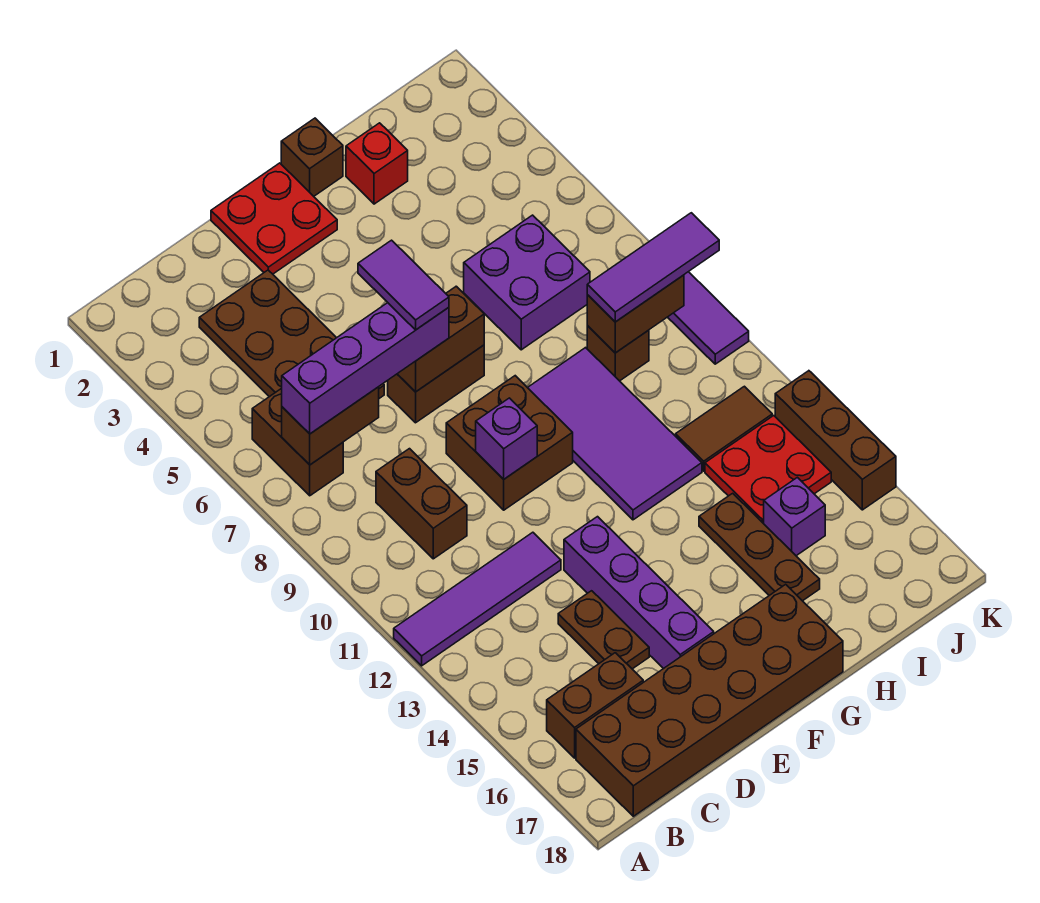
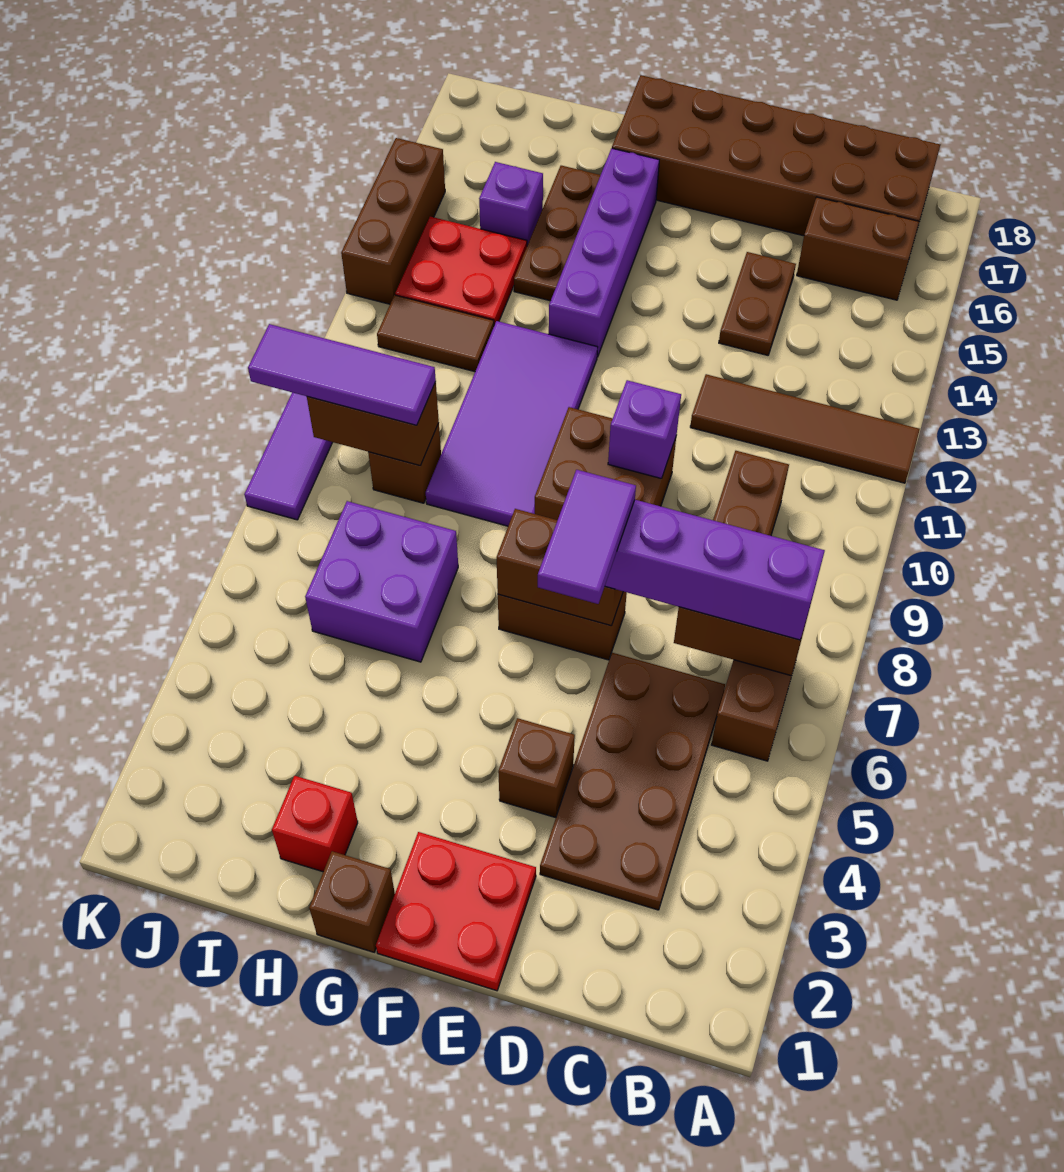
purple tile A12:D12 level 1 -> brown tile A12:D12 level 1
none -> brown brick E4 level 1
purple brick E13:E16 level 1 -> purple brick G13:G16 level 1

